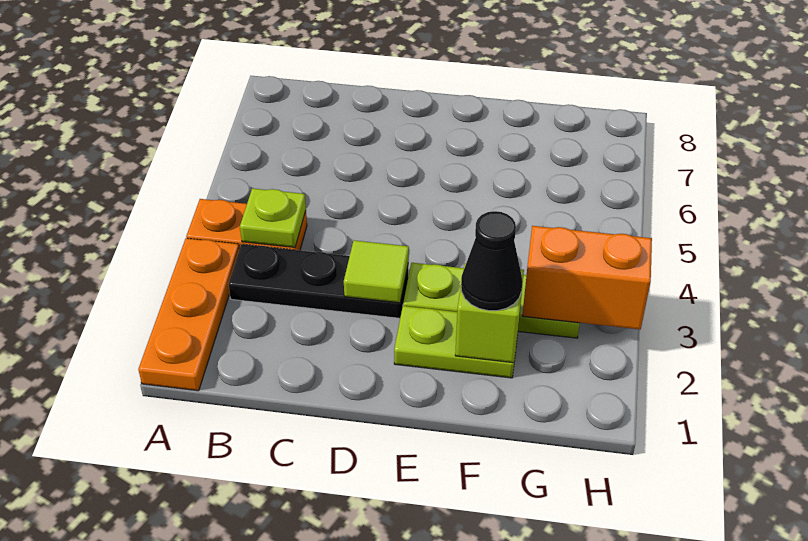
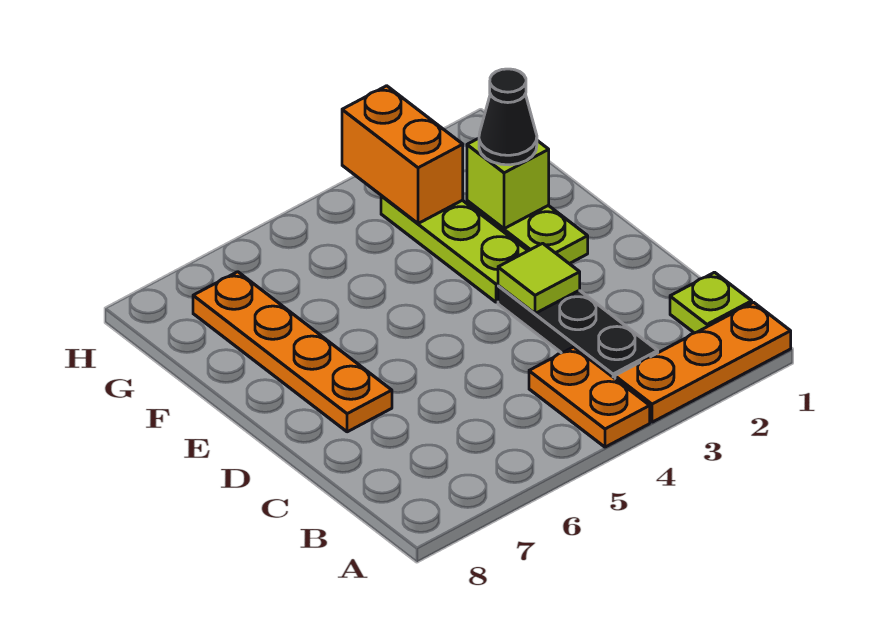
lime plate B4 level 2 -> lime plate B1 level 1
none -> orange plate D7:G7 level 1

